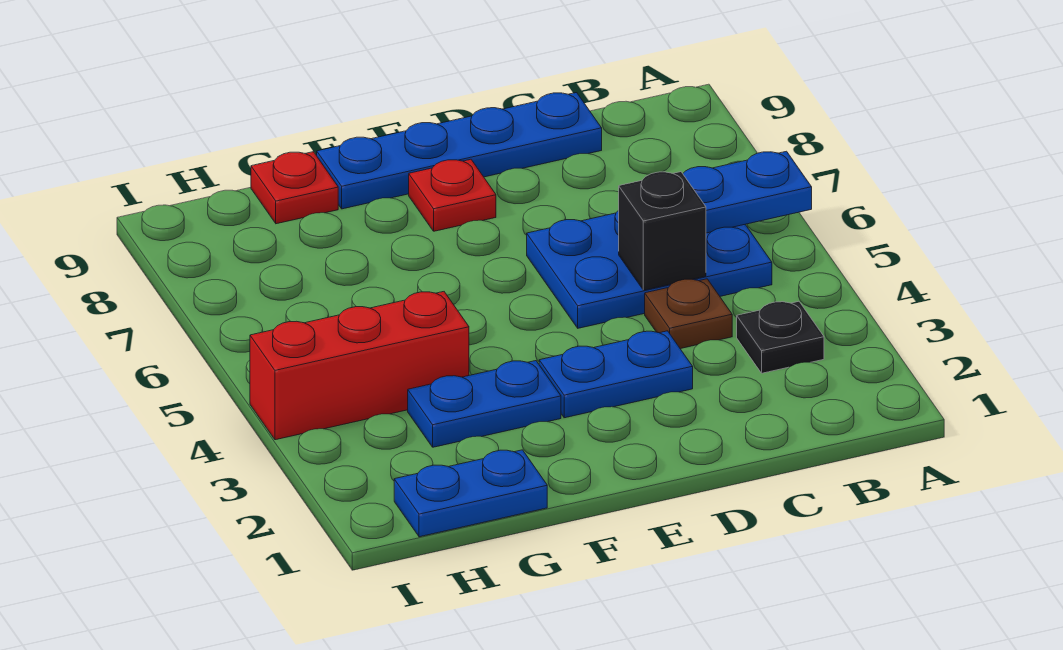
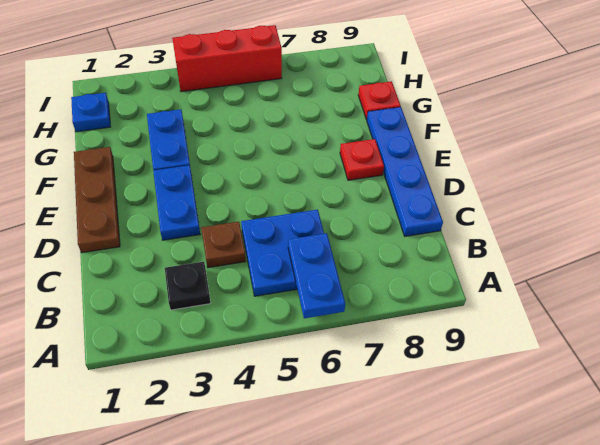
blue plate B5:D6 level 1 -> blue plate B5:C6 level 1
black brick C5 level 2 -> none
none -> brown plate D1:F1 level 1
blue plate G1:H1 level 1 -> blue plate H1 level 1
red brick G4:I4 level 1 -> red brick I4:I6 level 1

